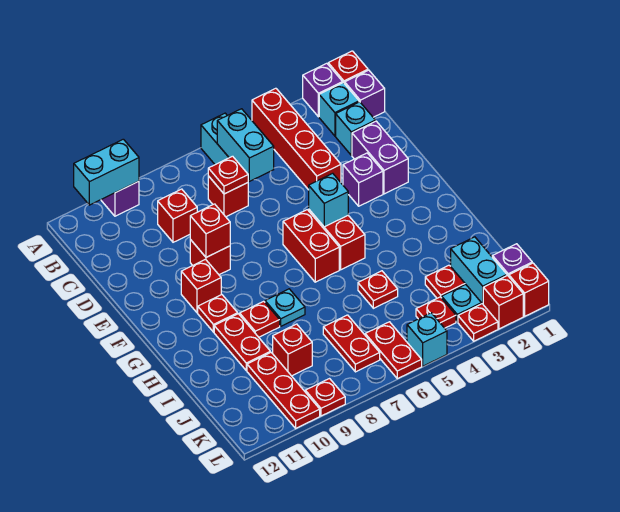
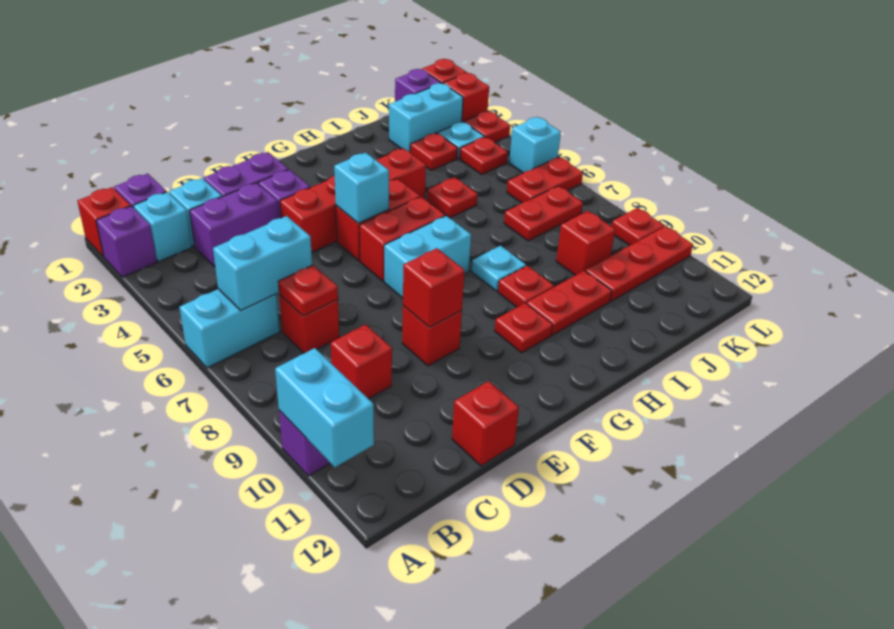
red brick A4:D4 level 1 -> red brick E4:H4 level 1
none -> purple brick C3:D3 level 1
none -> cyan brick F7:G7 level 1
red brick F10 level 1 -> red brick D12 level 1

